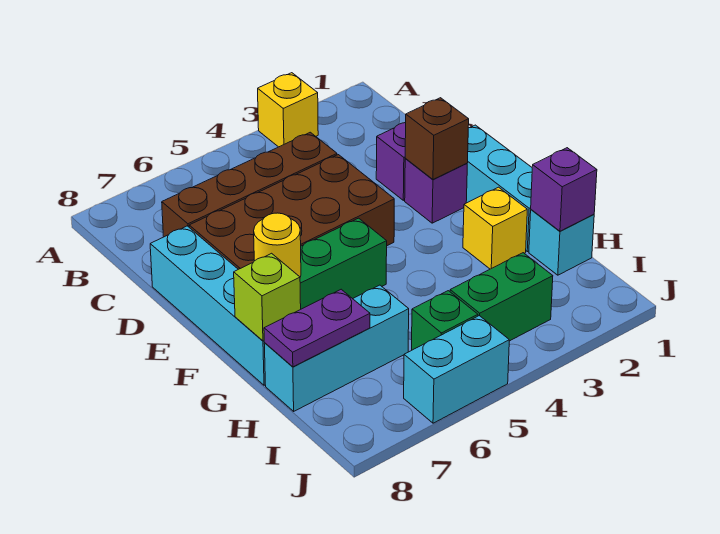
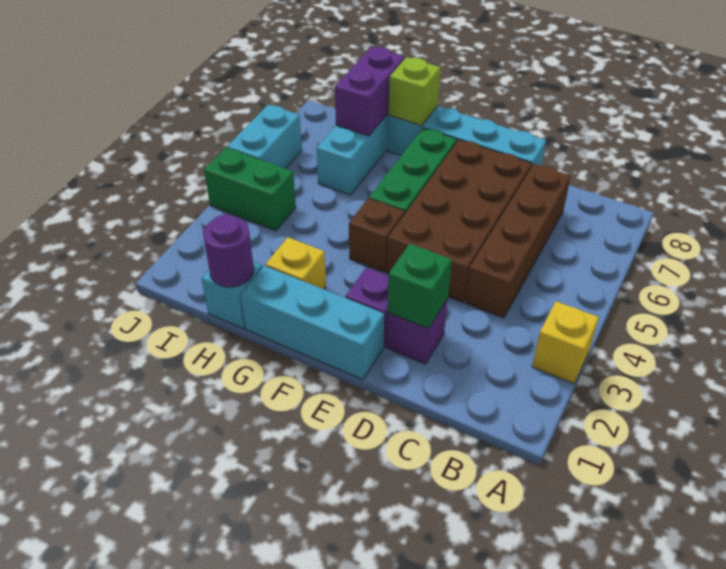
brown brick E2 level 2 -> brown brick F4 level 1
yellow round brick F7 level 2 -> none
purple brick H1 level 2 -> purple round brick H1 level 2
purple plate H7:H8 level 2 -> purple brick H7:H8 level 2
green brick I3:I4 level 1 -> green brick I4:J4 level 1
green brick I5 level 1 -> green brick D2 level 2

